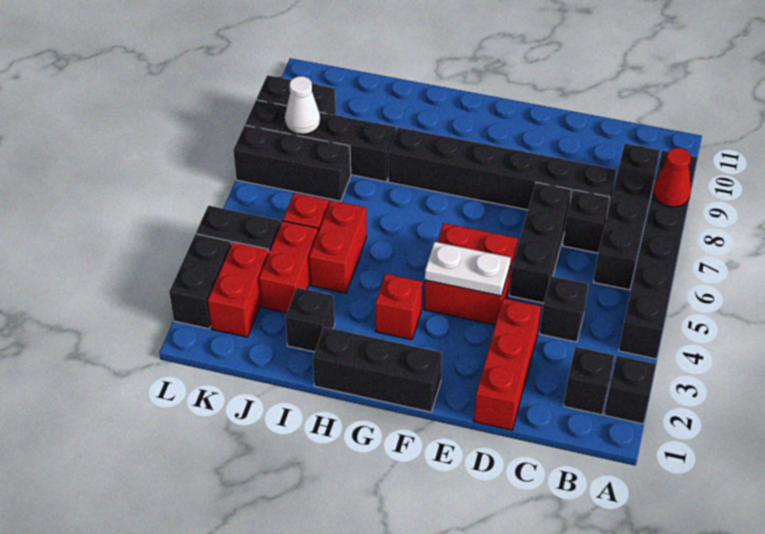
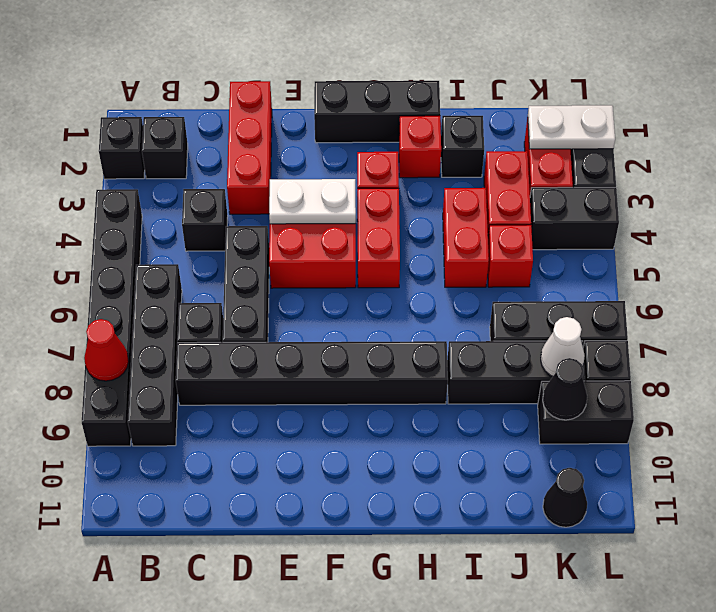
none -> red brick G4:G5 level 1
none -> red brick H2 level 1
none -> white plate K2:L2 level 2
none -> black cone K9 level 2
none -> black cone K11 level 1

